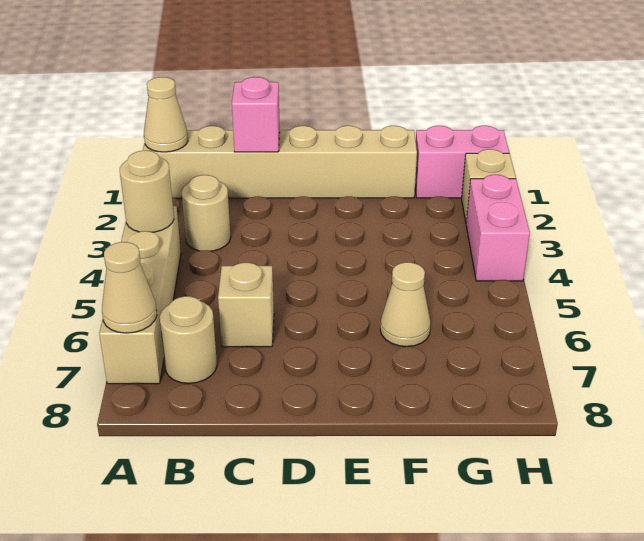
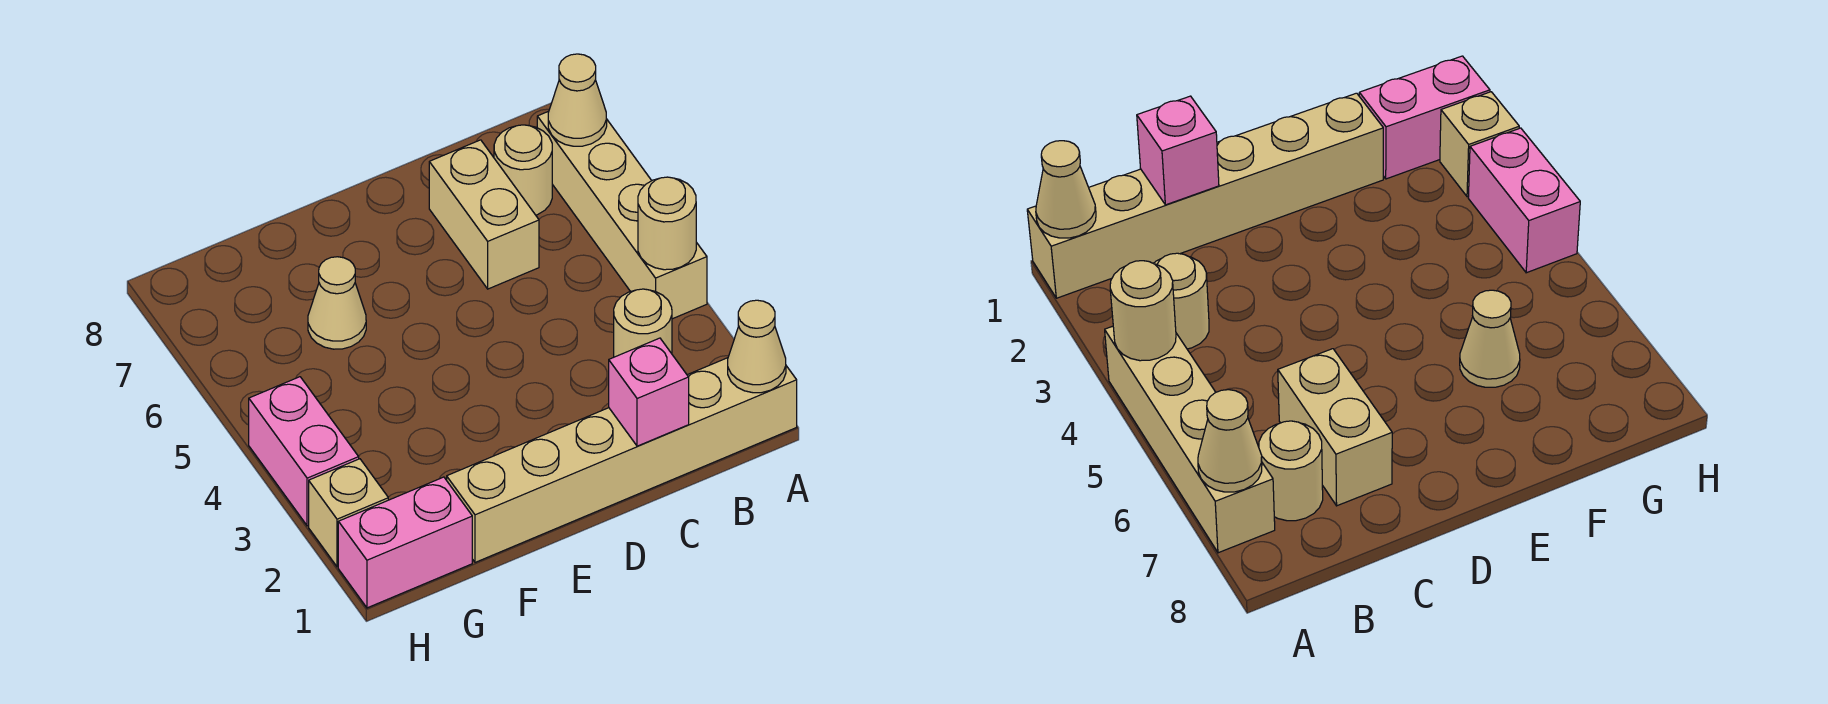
tan brick C6 level 1 -> tan brick C6:C7 level 1

